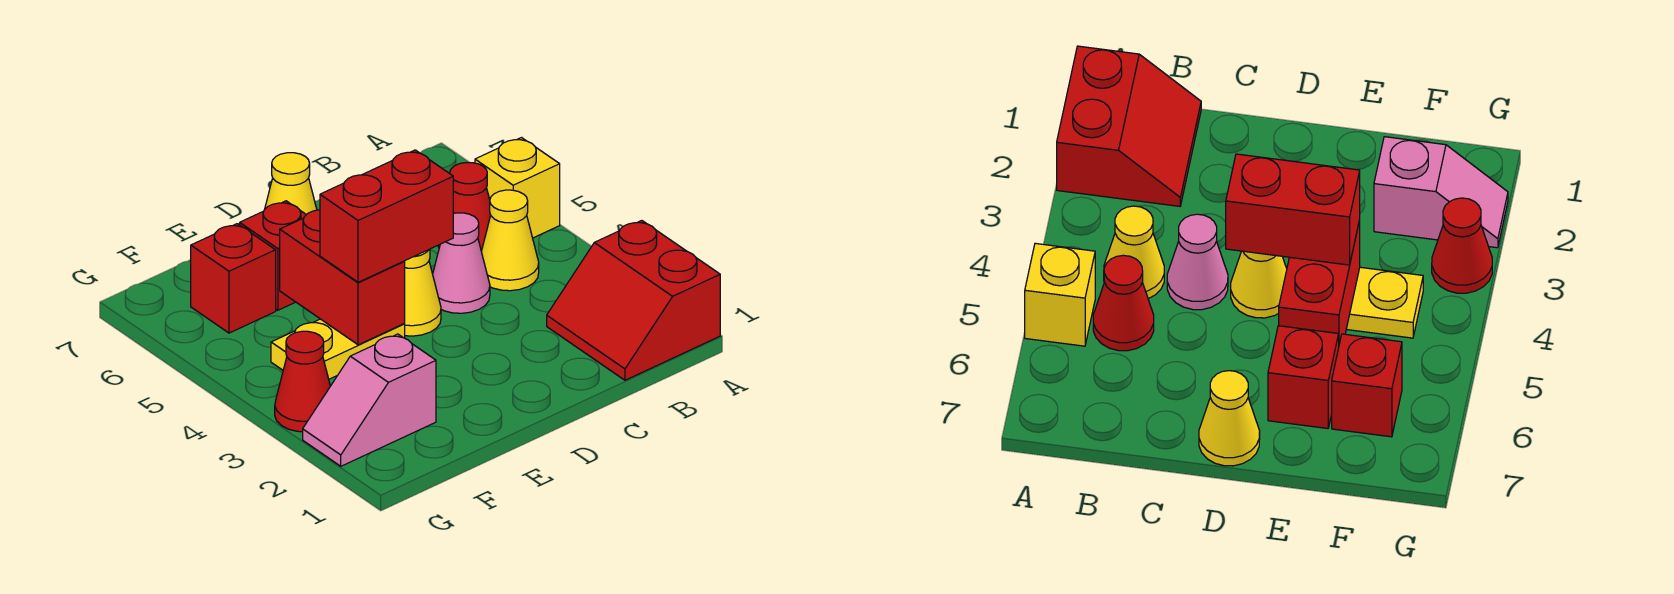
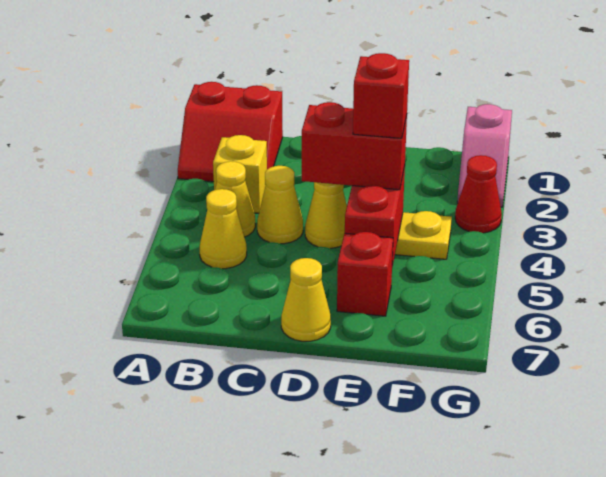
red slope A1:B2 level 1 top A -> red slope A1:B2 level 1 top 1
yellow brick A5 level 1 -> yellow brick B3 level 1
red cone B5 level 1 -> yellow cone B5 level 1
pink cone C4 level 1 -> yellow cone C4 level 1
pink slope F2:G2 level 1 top F -> pink slope G1:G2 level 1 top 1
red brick F6 level 1 -> red brick E4 level 4

